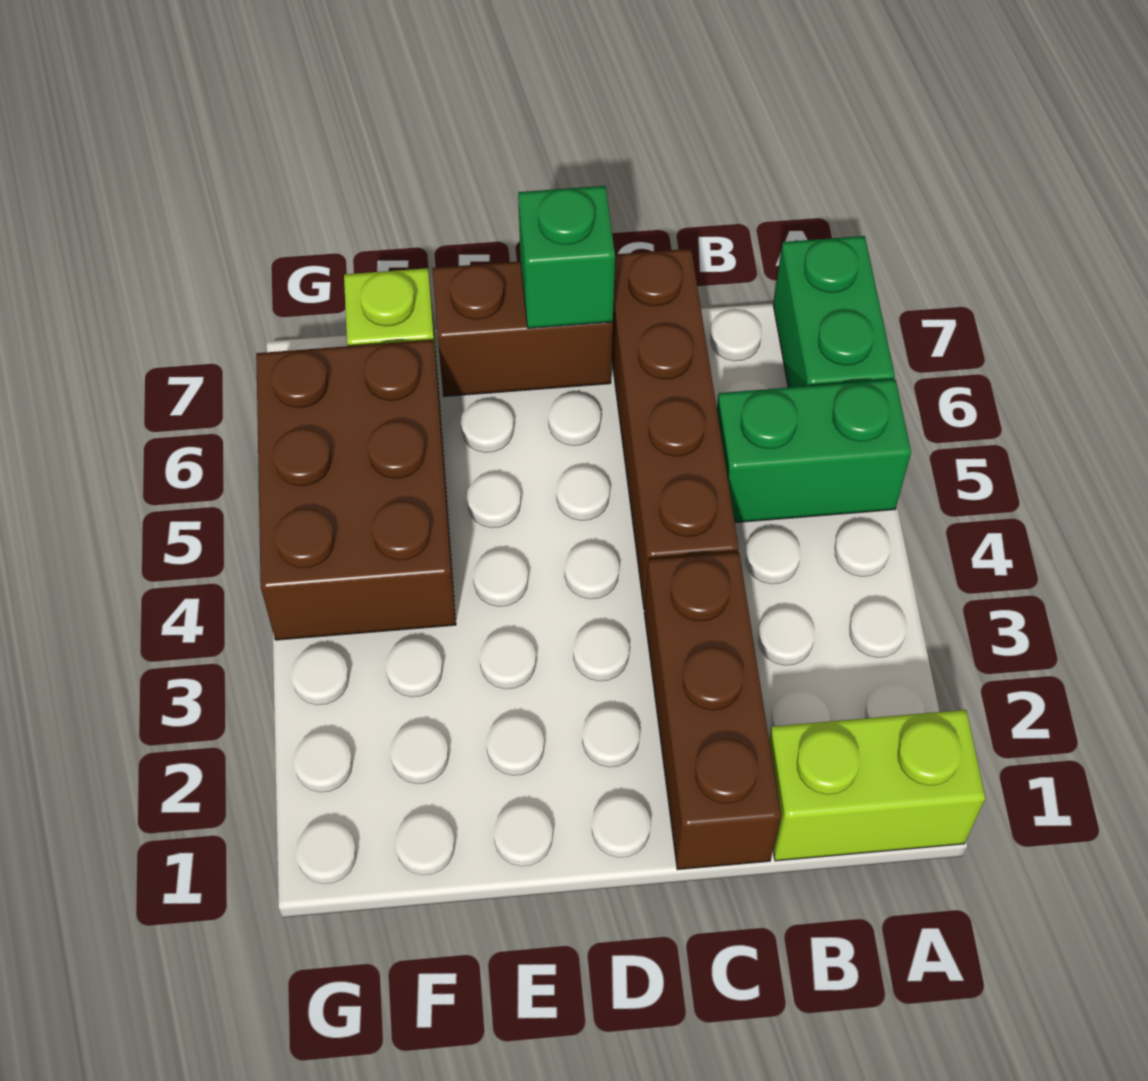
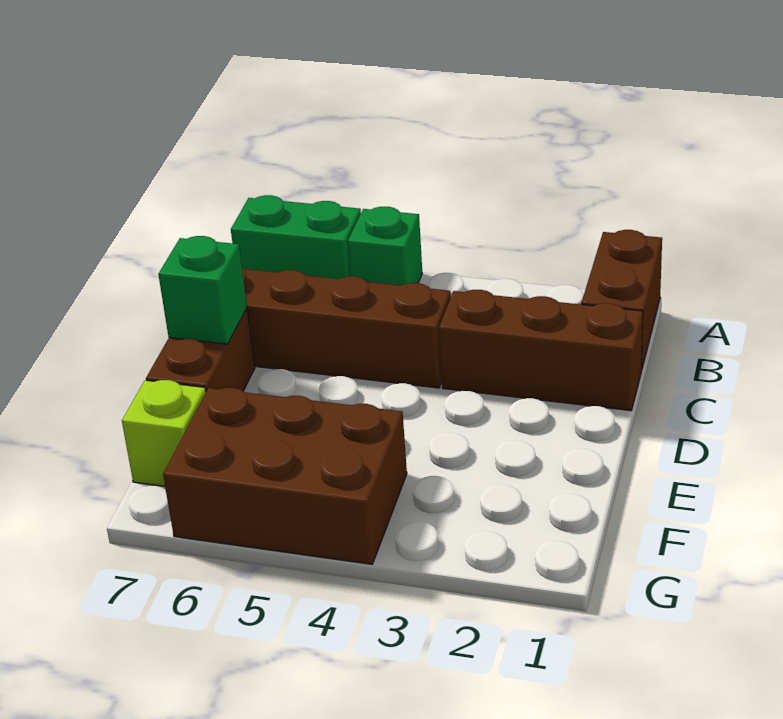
lime brick A1:B1 level 1 -> brown brick A1:B1 level 1
green brick A5:B5 level 1 -> green brick A5 level 1

